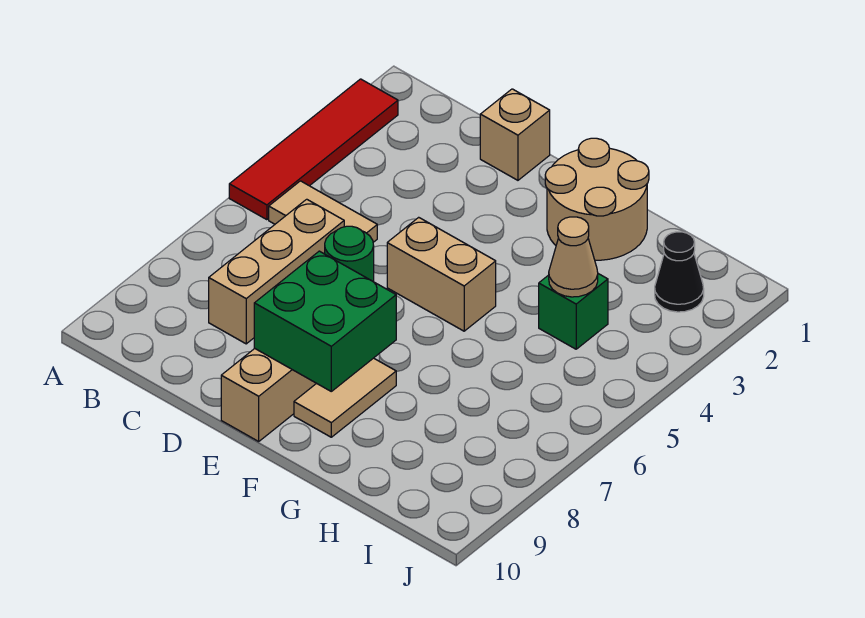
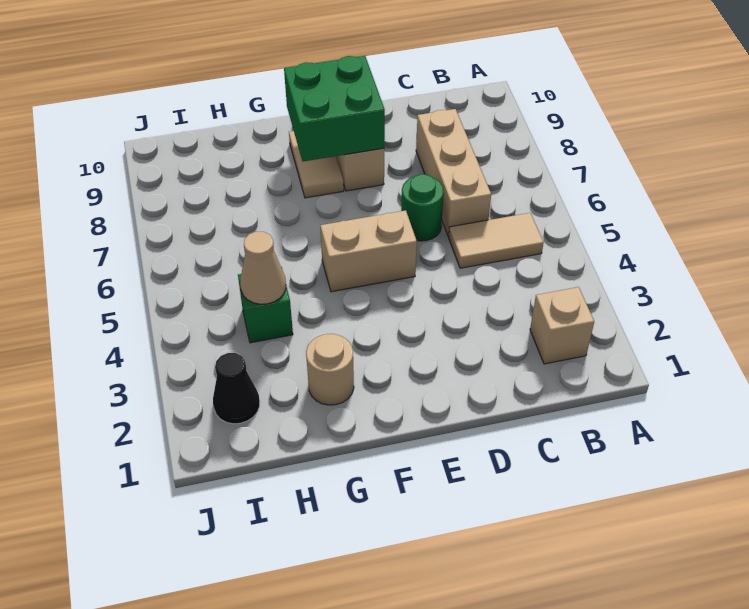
red tile A2:A5 level 1 -> none
tan brick D1 level 1 -> tan brick B2 level 1
tan round brick F1:G2 level 1 -> tan round brick G2 level 1

